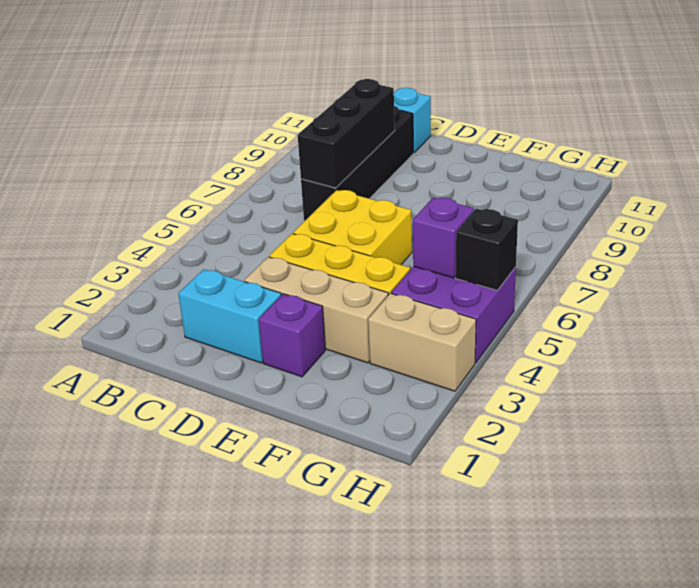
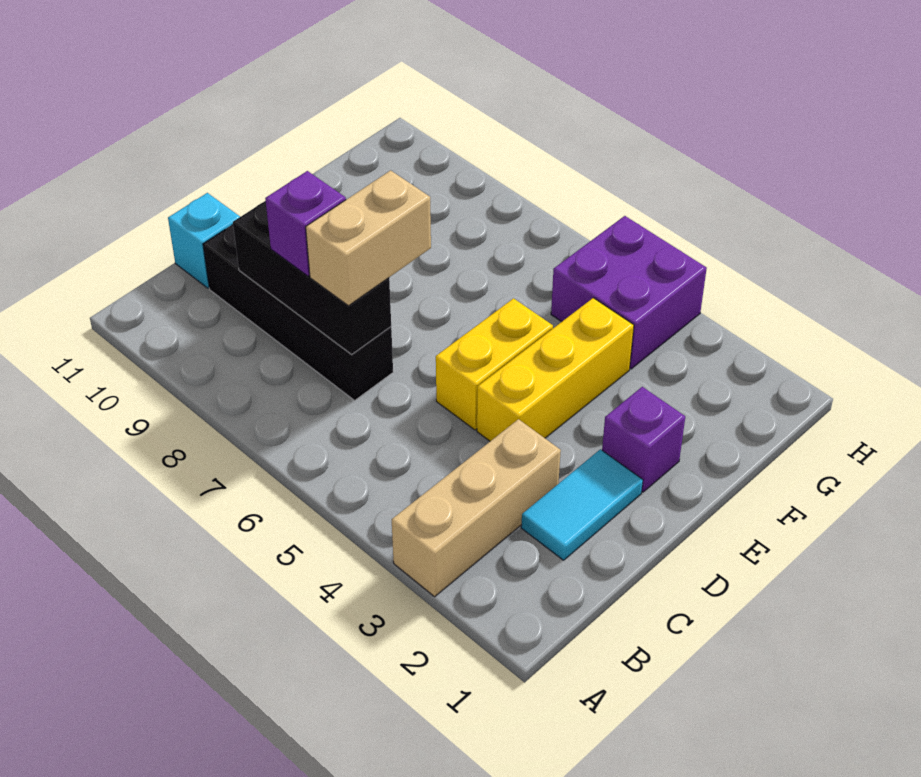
cyan brick C2:D2 level 1 -> cyan tile C2:D2 level 1
tan brick D3:F3 level 1 -> tan brick A3:C3 level 1
yellow brick D5:E6 level 1 -> yellow brick D5:E5 level 1
tan brick G3:H3 level 1 -> tan brick C7:D7 level 3
purple brick G5 level 2 -> purple brick C8 level 3
black brick H5 level 2 -> none

